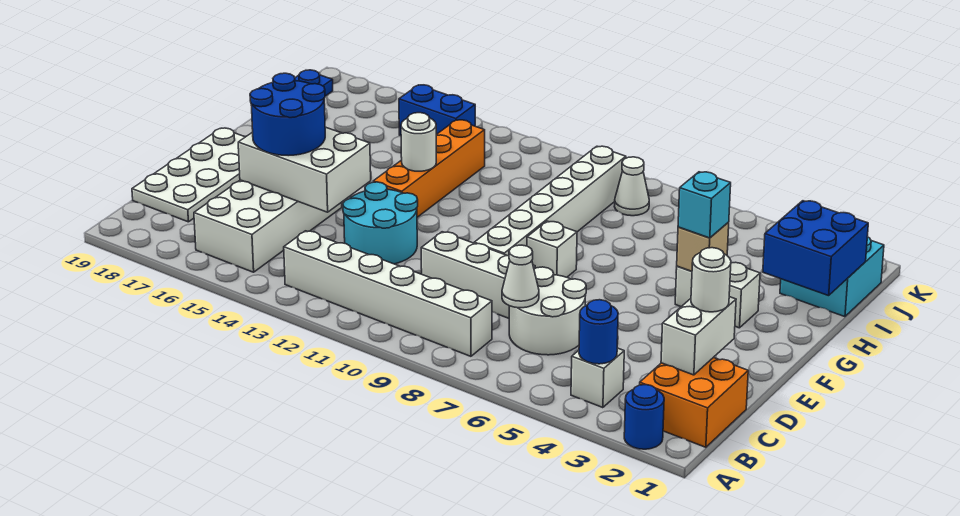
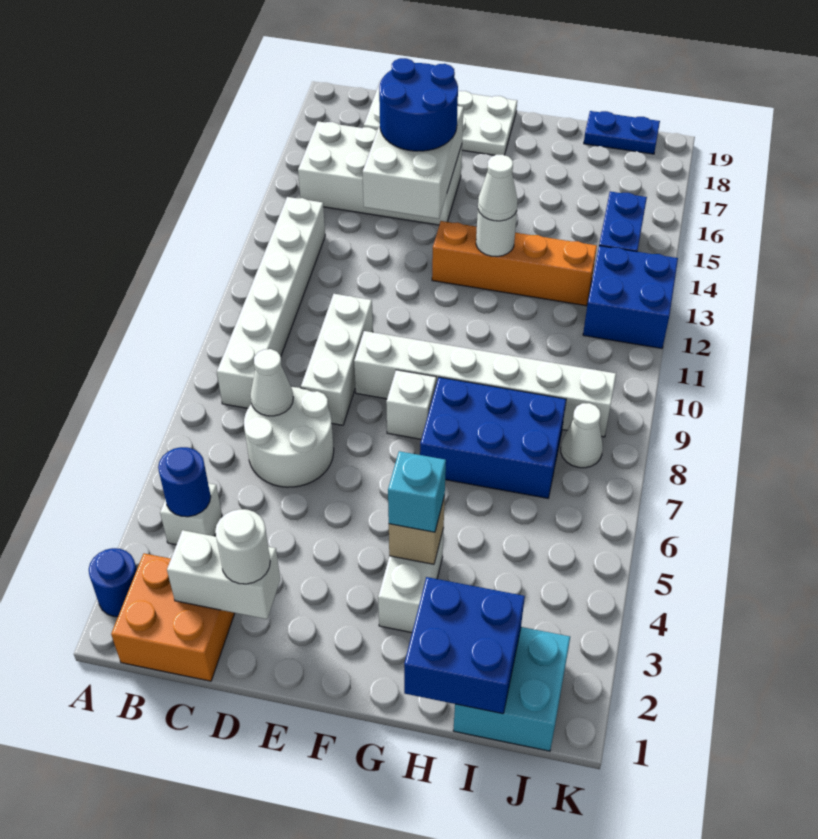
cyan round brick D12:E13 level 1 -> none
none -> blue brick G7:I8 level 1
none -> white cone G13 level 3
none -> blue brick J12:K13 level 1

